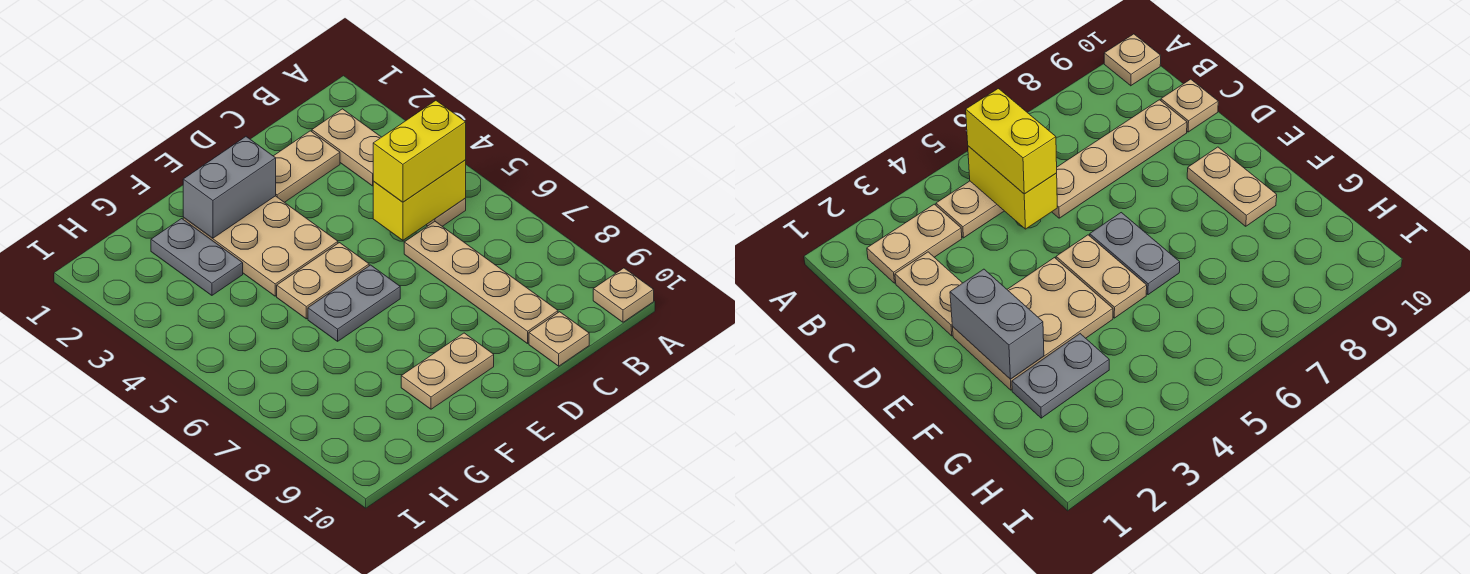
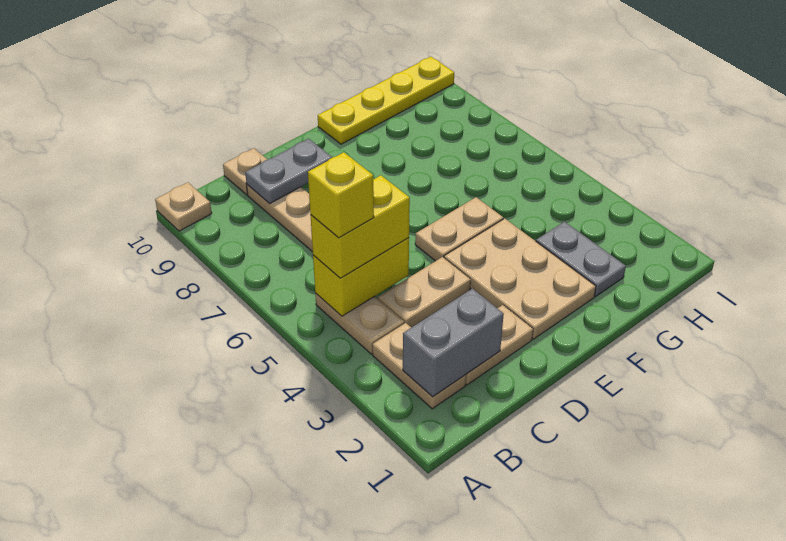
none -> yellow brick B5 level 4
grey brick E2:F2 level 2 -> grey brick B2:C2 level 2
grey plate E6:F6 level 1 -> grey plate C9:D9 level 2
tan plate E9:F9 level 1 -> tan plate C4:D4 level 1
none -> yellow plate F10:I10 level 1

